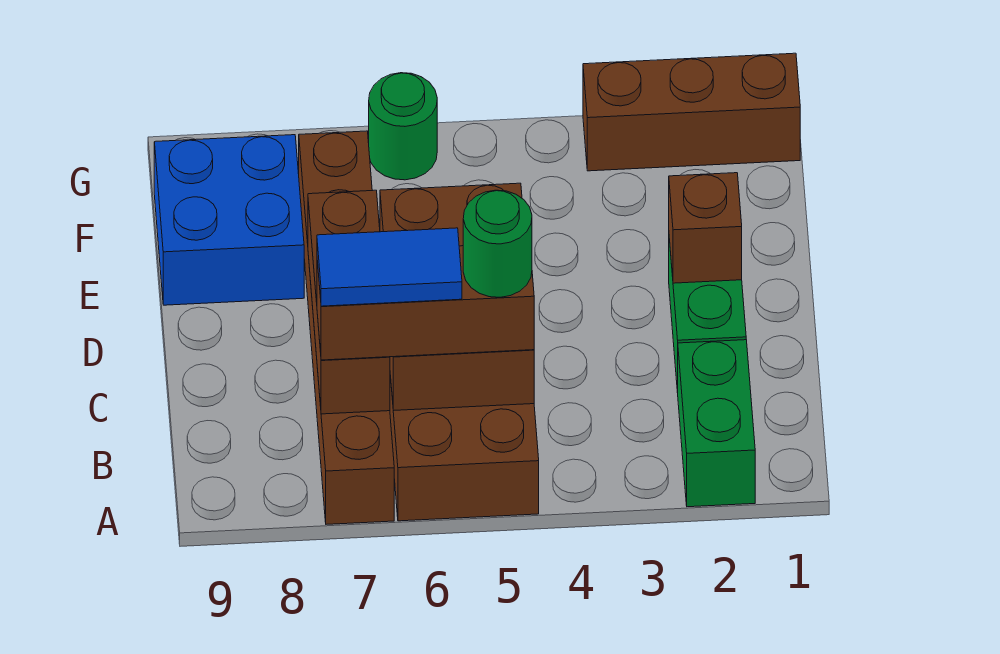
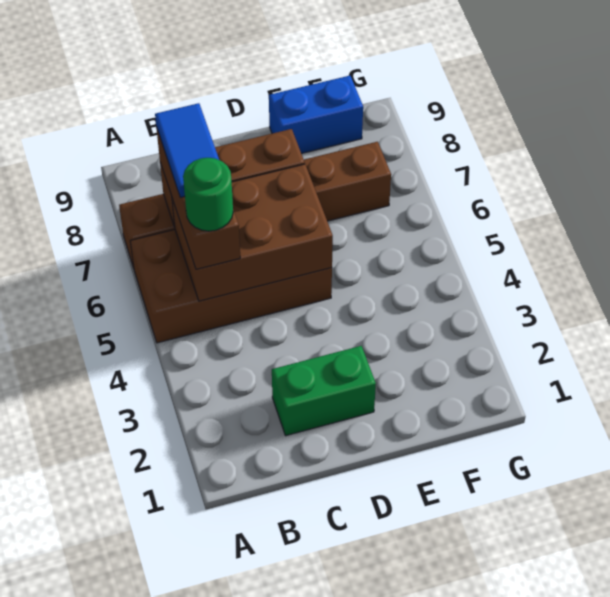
green brick A2:B2 level 1 -> none
brown brick D2 level 2 -> none
blue brick E8:F9 level 1 -> blue brick E9:F9 level 1
brown brick G1:G3 level 1 -> none
green round brick G6 level 1 -> none

